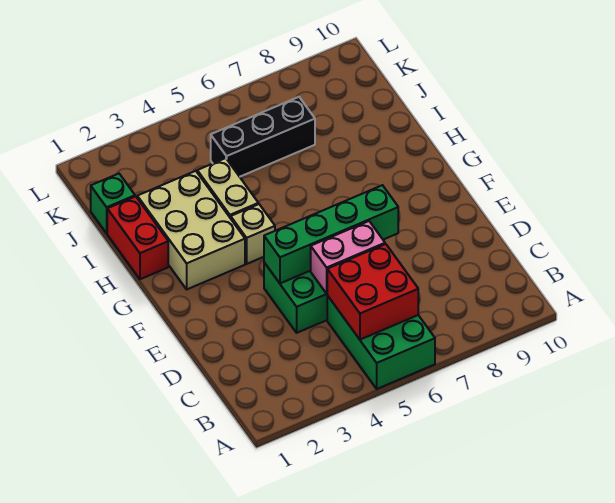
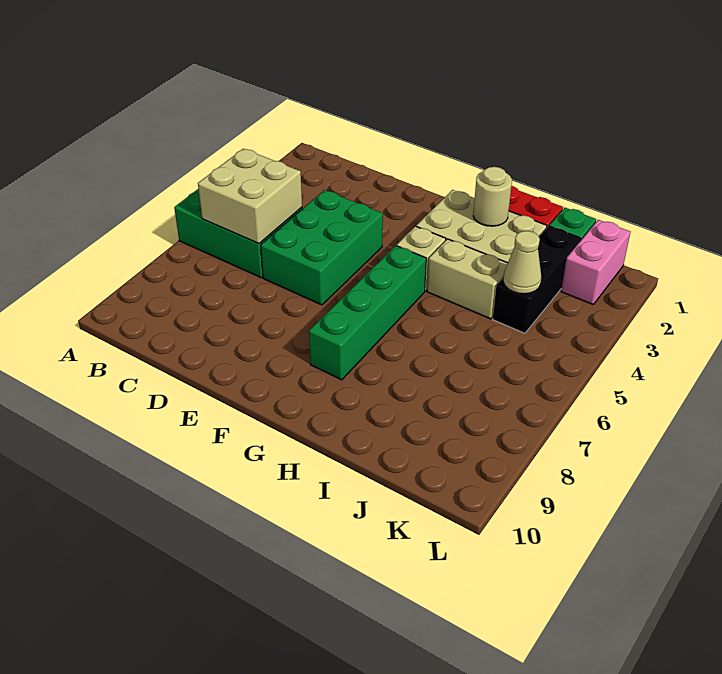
red brick B5:C6 level 2 -> tan brick B5:C6 level 2
pink brick D5:D6 level 2 -> pink brick K1:K2 level 1
green brick E4:E7 level 2 -> green brick G5:G8 level 1
none -> tan round brick H2 level 2
none -> tan cone J4 level 2
black brick J5:J7 level 1 -> black brick J2:J4 level 1

